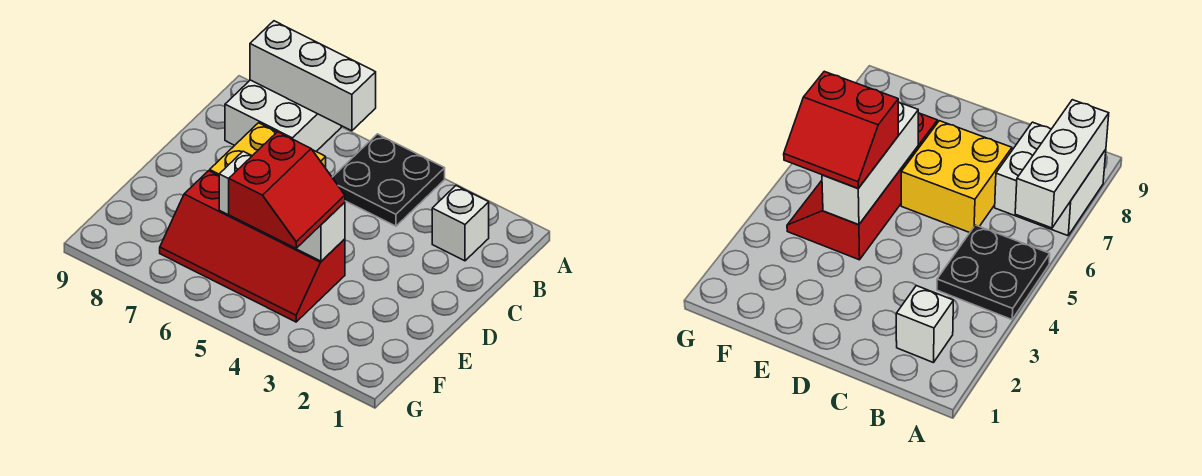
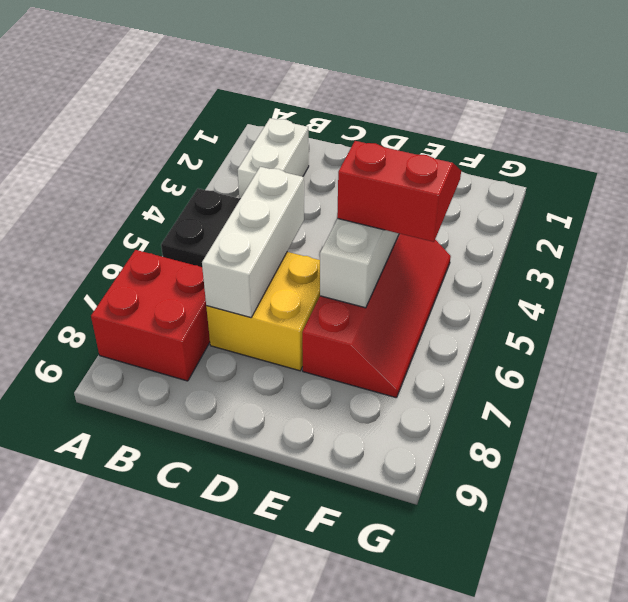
white brick A6:A8 level 2 -> white brick C5:C7 level 2
white brick A7:B8 level 1 -> red brick A7:B8 level 1
white brick B2 level 1 -> white brick B2:B3 level 1

